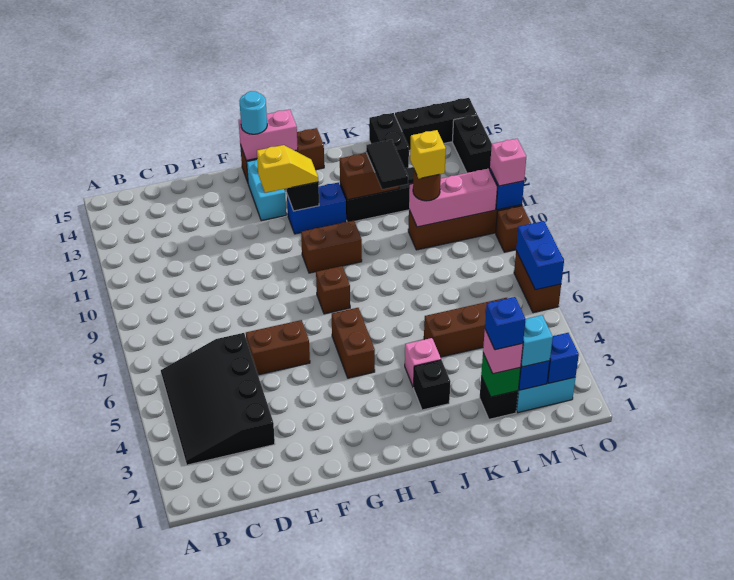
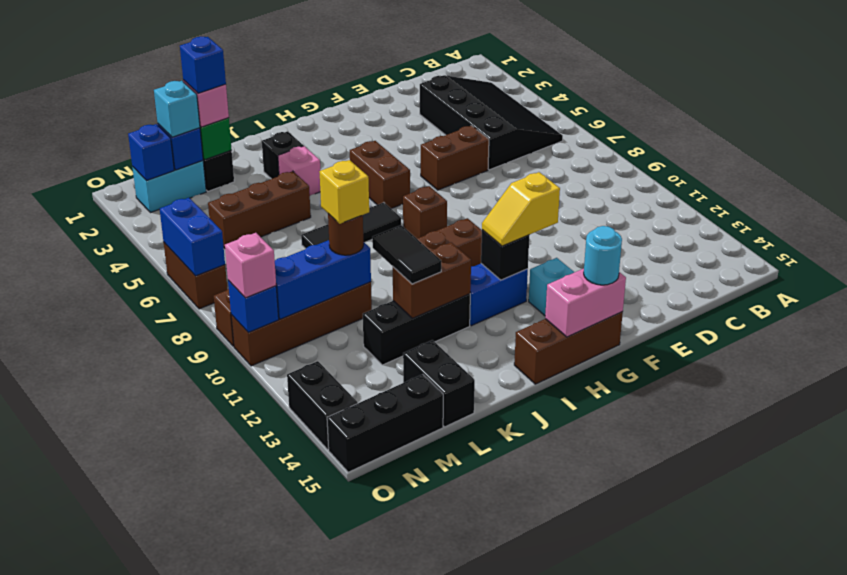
none -> black tile I7:K7 level 1
pink brick L10:N10 level 2 -> blue brick L10:N10 level 2

